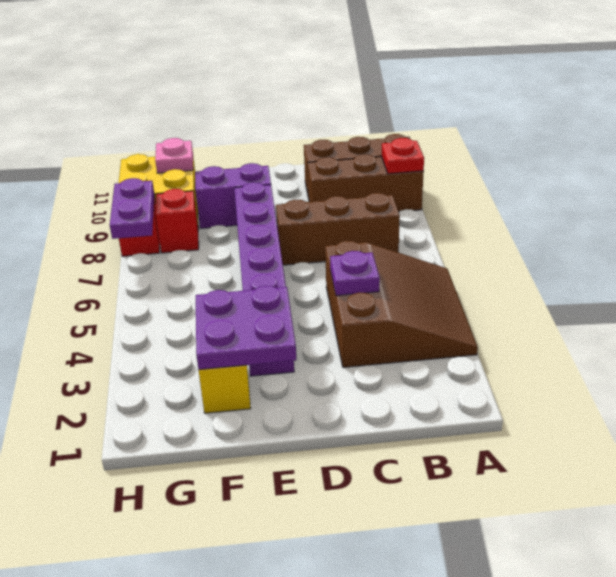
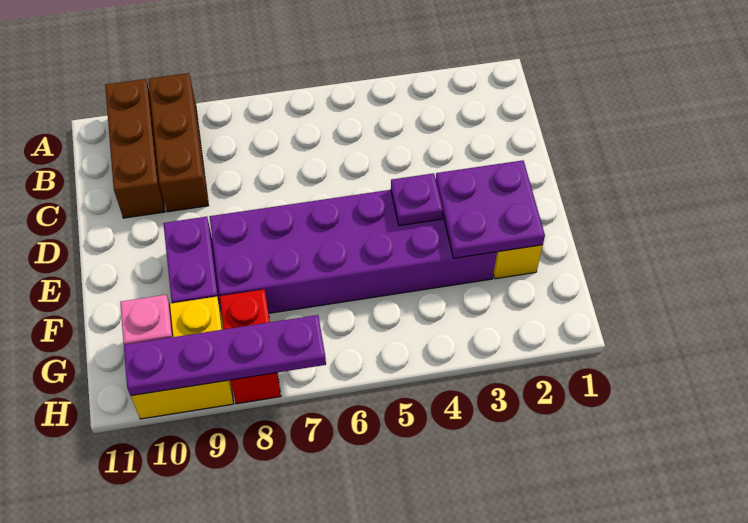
brown slope A3:C5 level 1 top C -> none
red plate A9 level 2 -> none
brown brick B7:D7 level 1 -> none
purple plate C4 level 2 -> purple plate E4 level 2
purple brick E3:E8 level 1 -> purple brick E3:F8 level 1
purple plate H7:H8 level 2 -> purple plate H7:H10 level 2

